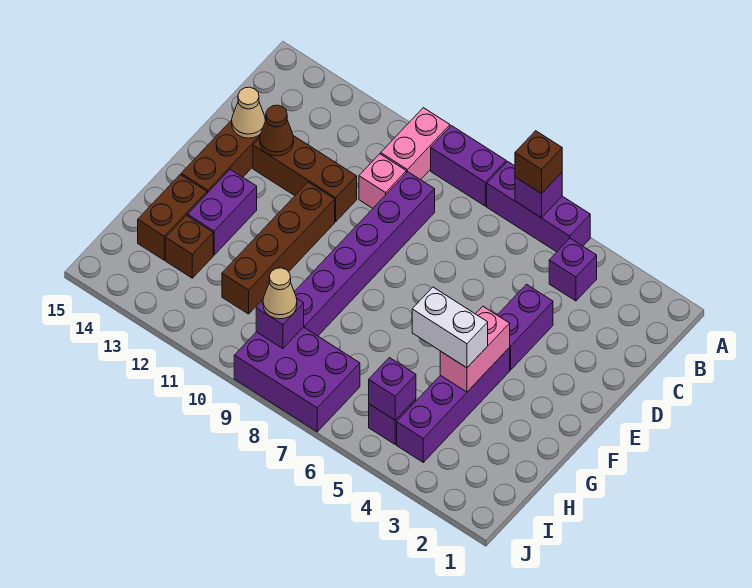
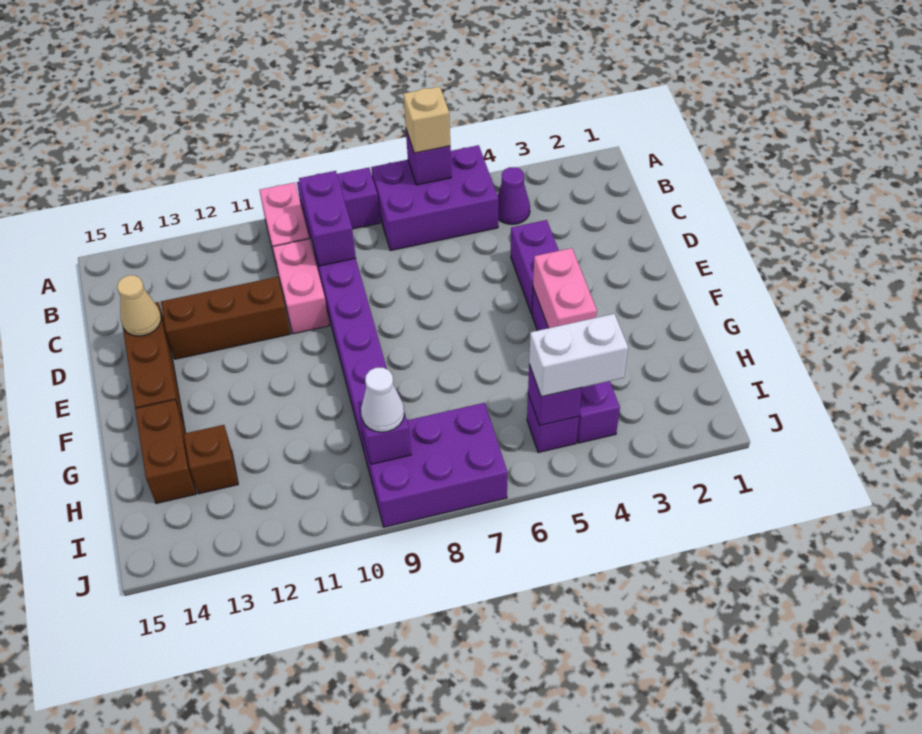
purple brick A5:A7 level 1 -> purple brick A5:B7 level 1
brown brick A6 level 3 -> tan brick A6 level 3
purple brick B4 level 1 -> purple cone B4 level 1
pink brick C10 level 1 -> pink brick C10:D10 level 1
brown cone D13 level 2 -> none
brown brick E11:H11 level 1 -> none
purple brick F13:G13 level 1 -> purple brick B9:C9 level 2
white brick G4:G5 level 3 -> white brick I4:I5 level 3
tan cone I9 level 3 -> white cone I9 level 3

